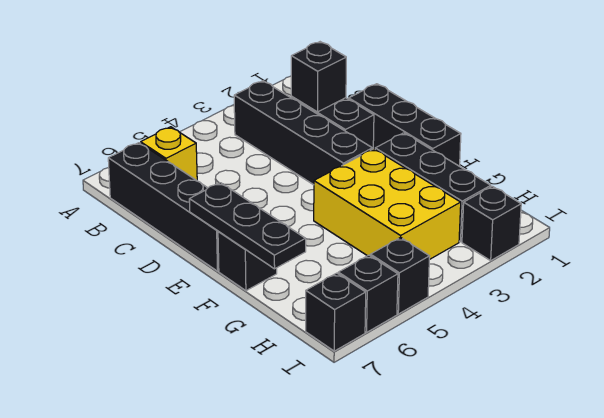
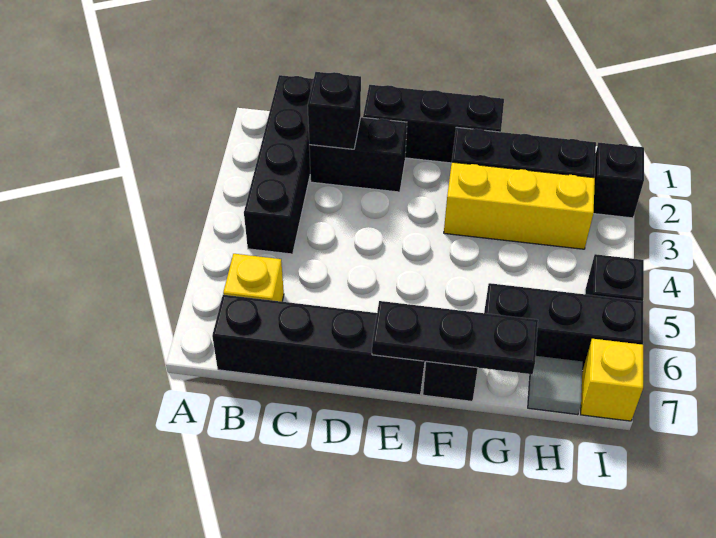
black brick B3:E3 level 1 -> black brick B1:B4 level 1
yellow brick F3:H4 level 1 -> yellow brick F3:H3 level 1
none -> grey tile H7 level 1
black brick I6 level 1 -> black brick G6:I6 level 1
black brick I7 level 1 -> yellow brick I7 level 1

